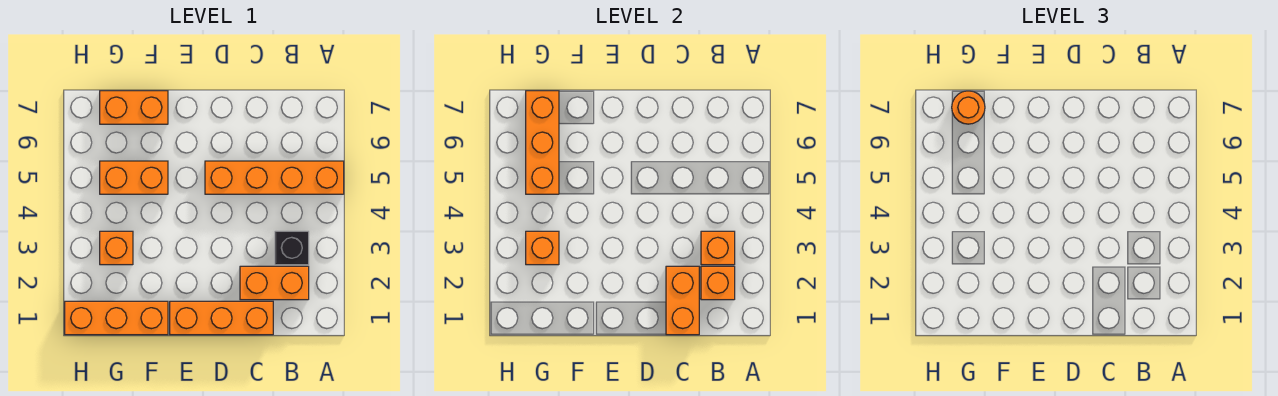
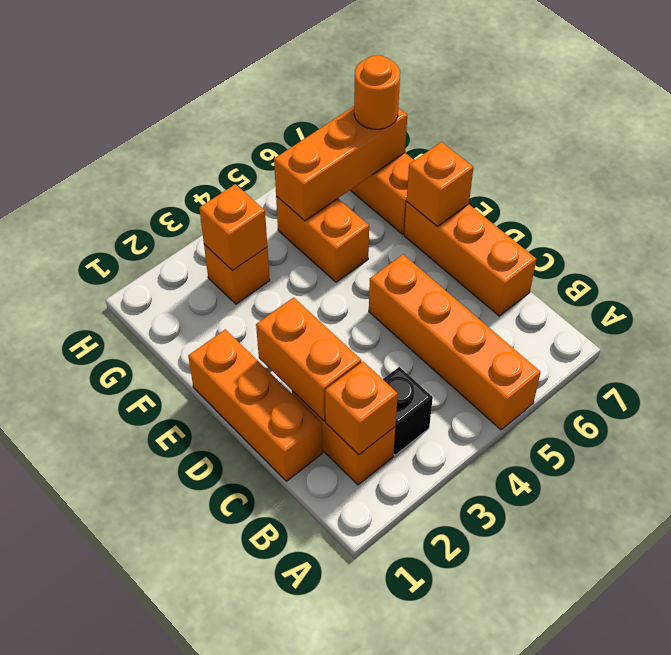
orange brick B3 level 2 -> orange brick E7 level 2
orange brick C1:C2 level 2 -> orange brick C2:D2 level 2
orange brick F1:H1 level 1 -> orange brick C7:E7 level 1

